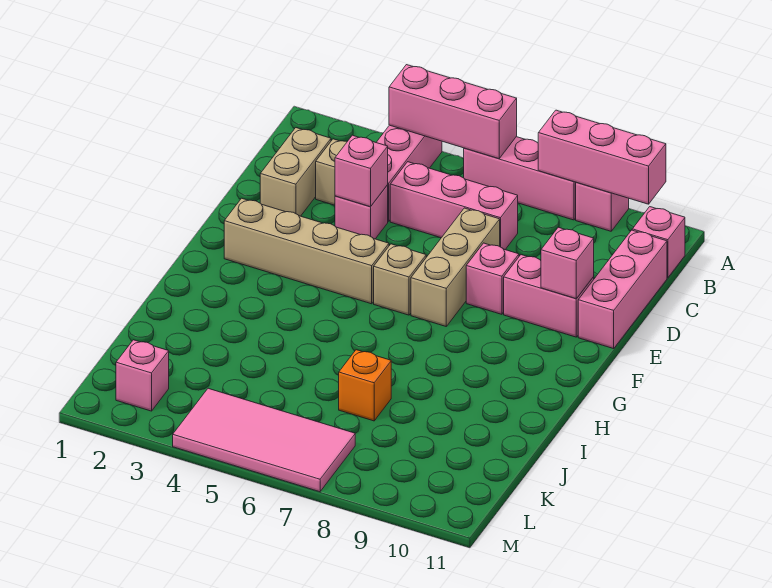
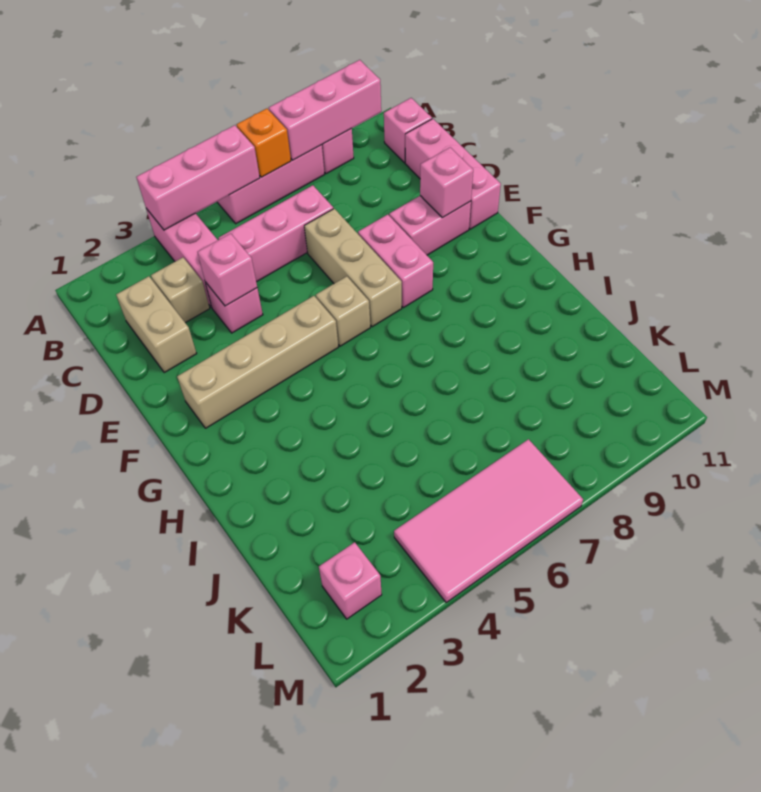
pink brick E8 level 1 -> pink brick E8:F8 level 1
orange brick J7 level 1 -> orange brick A7 level 2

